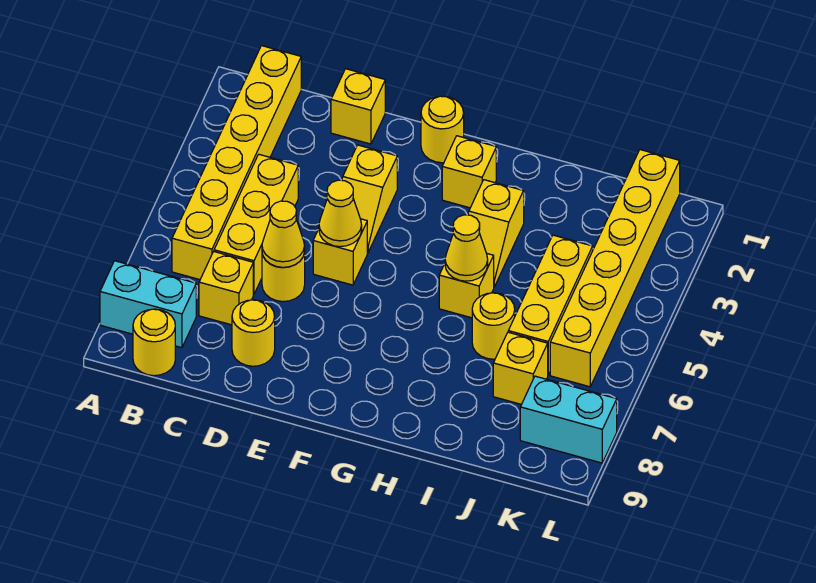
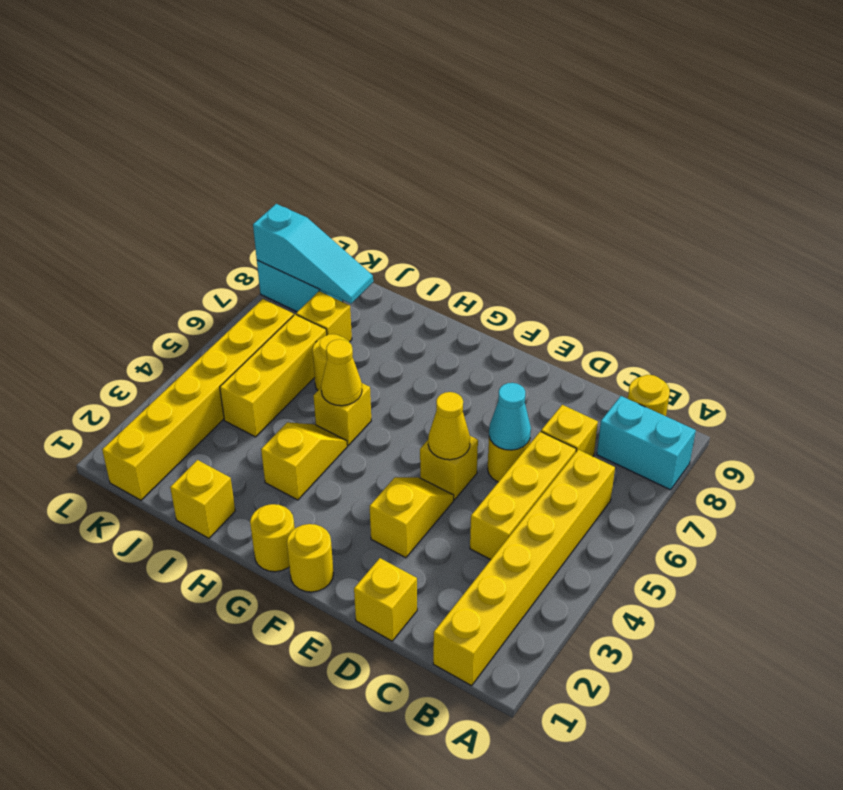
yellow cone D6 level 2 -> cyan cone D6 level 2
yellow round brick D8 level 1 -> yellow round brick G1 level 1
yellow brick G2 level 1 -> yellow brick I1 level 1
none -> cyan slope J8:L8 level 2 top L

